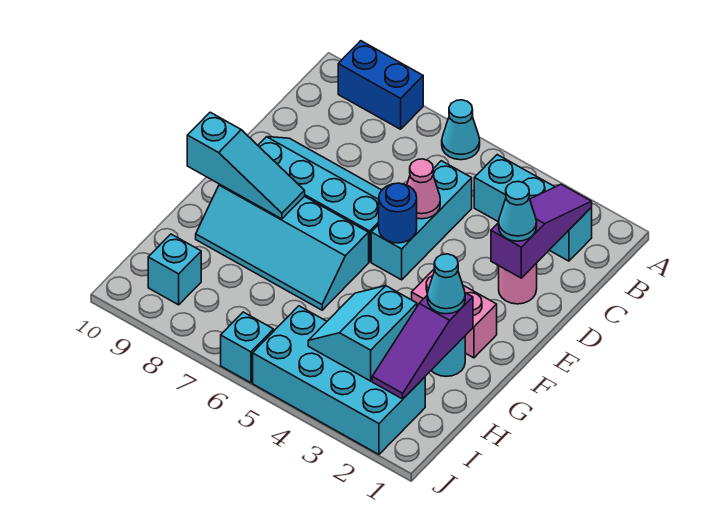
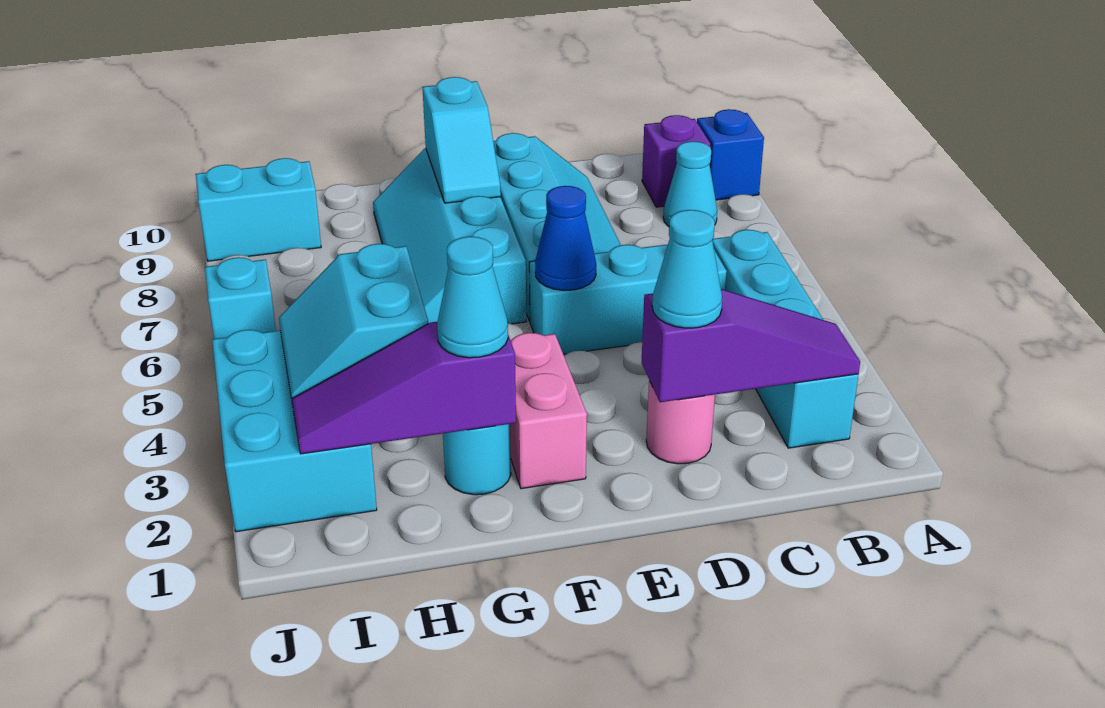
cyan cone A6 level 1 -> cyan cone B8 level 1
blue brick A8:A9 level 1 -> blue brick A9 level 1
cyan brick B2:B4 level 1 -> cyan brick B2:B5 level 1
none -> purple brick B9 level 1
pink cone D5 level 2 -> none
blue round brick E5 level 2 -> blue cone E5 level 2
cyan slope F8:F10 level 2 top 10 -> cyan slope F8:F9 level 2 top 9
cyan slope H3:I4 level 2 top 3 -> cyan slope H3:I4 level 2 top H
cyan brick I2:J5 level 1 -> cyan brick I2:J4 level 1
cyan brick I9 level 1 -> cyan brick I9:J9 level 1

